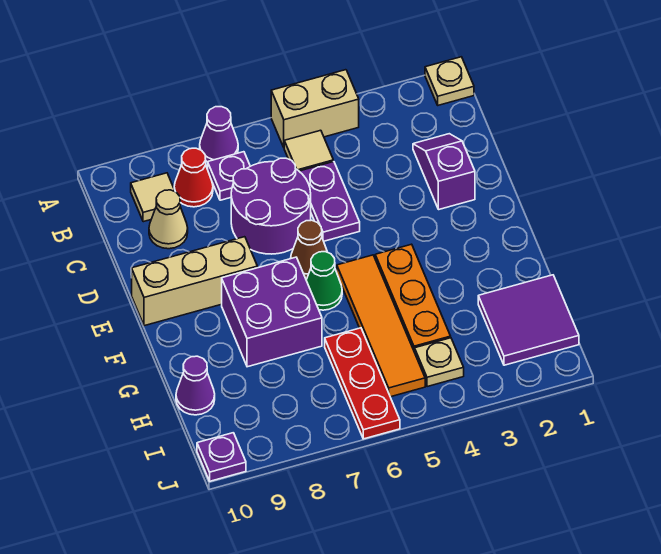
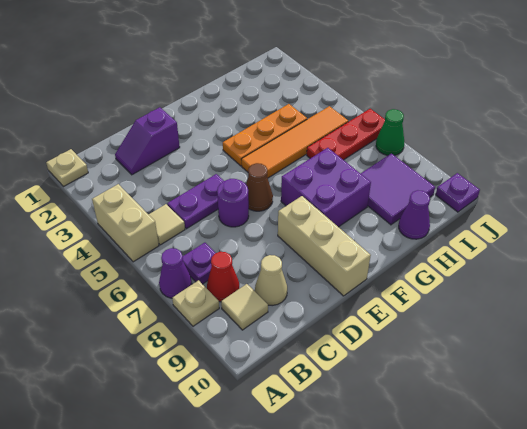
purple round brick C6:D7 level 1 -> purple round brick D6 level 1
green cone F6 level 1 -> green cone J7 level 1
purple tile H1:I2 level 1 -> purple tile H8:I9 level 1
tan plate I4 level 1 -> tan plate A8 level 1

